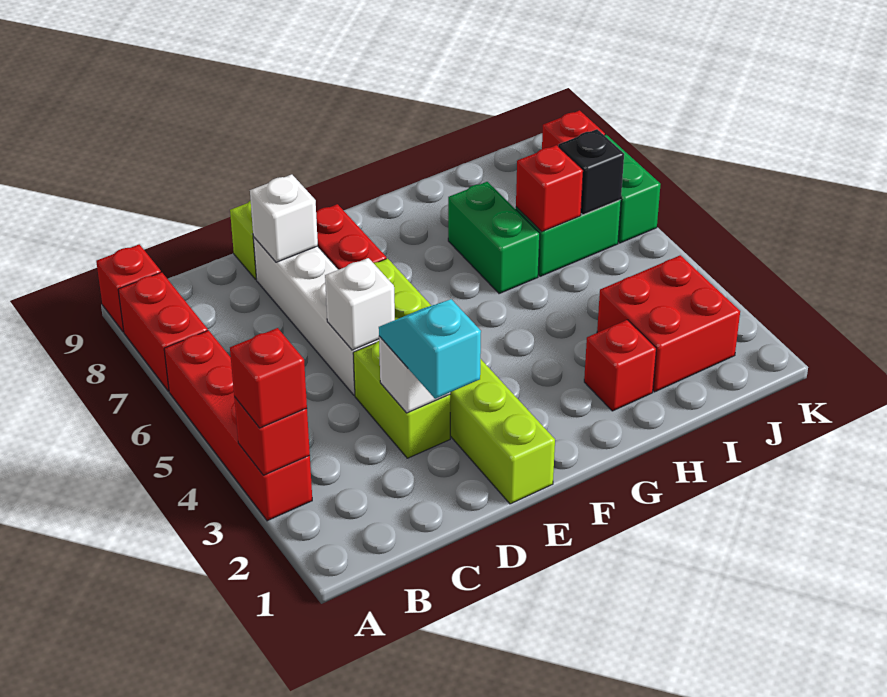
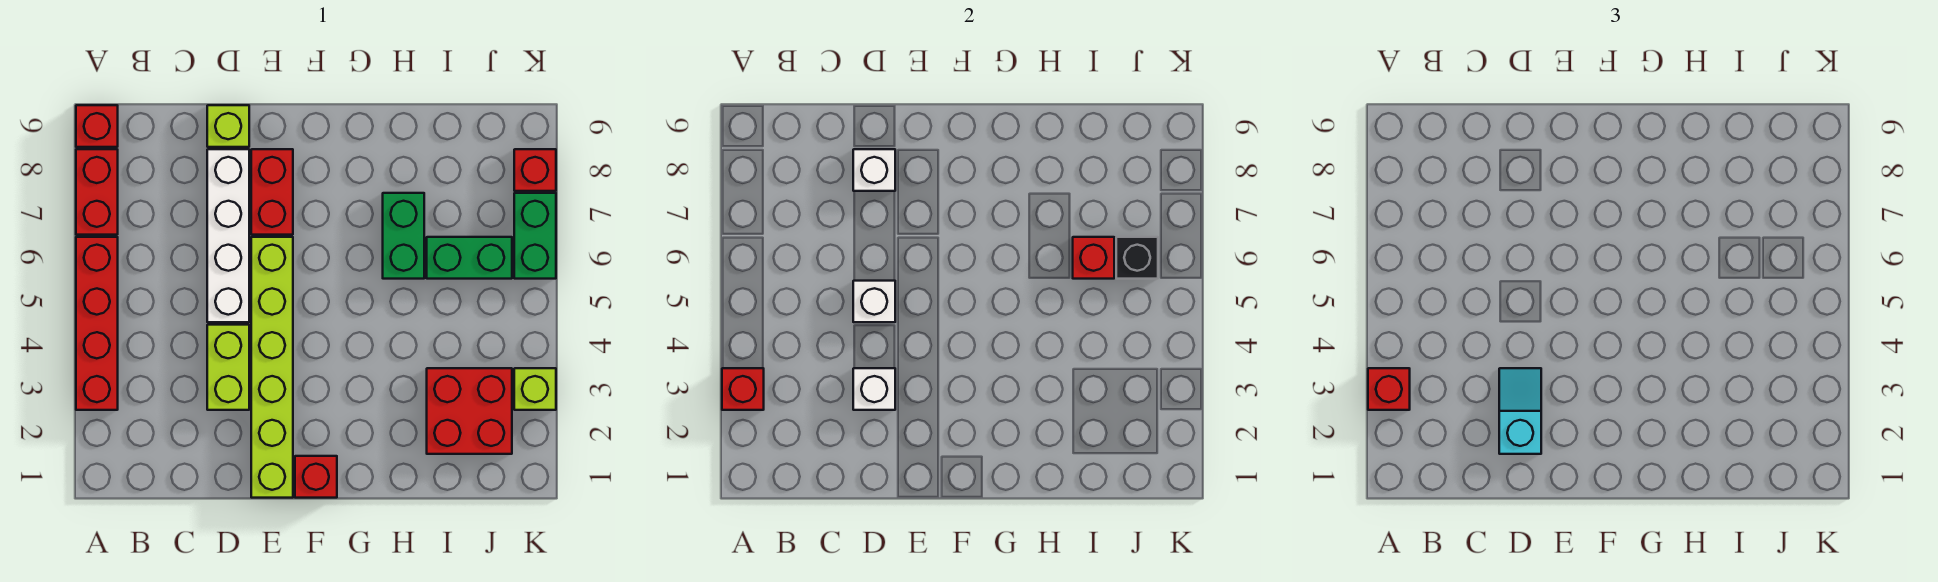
red brick H2 level 1 -> red brick F1 level 1
none -> lime brick K3 level 1

